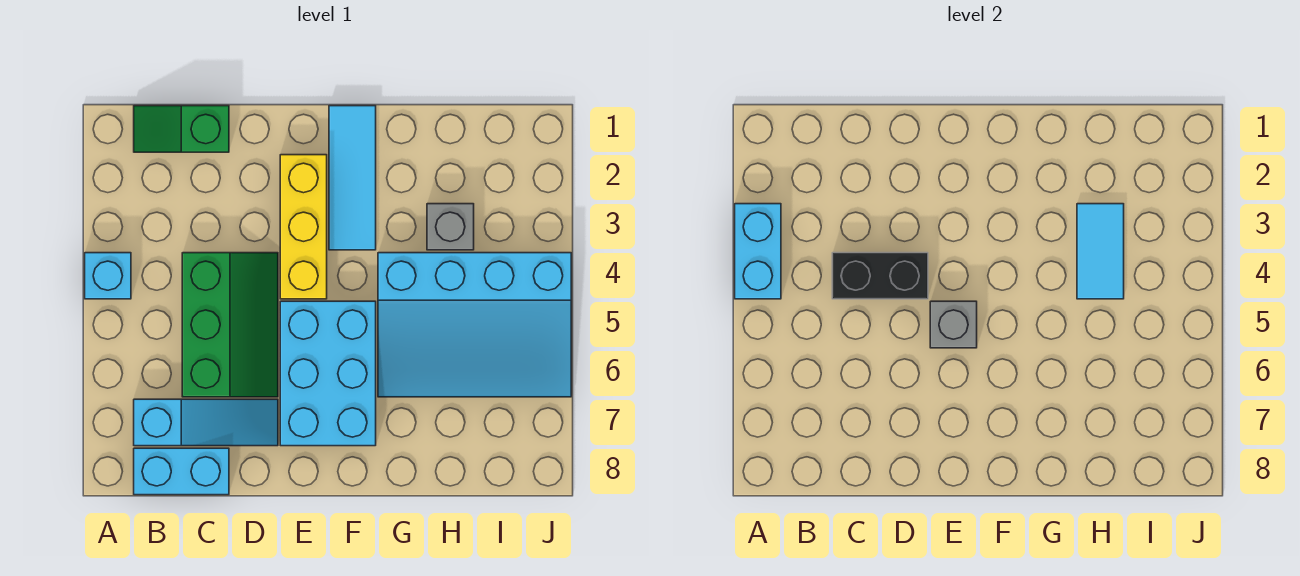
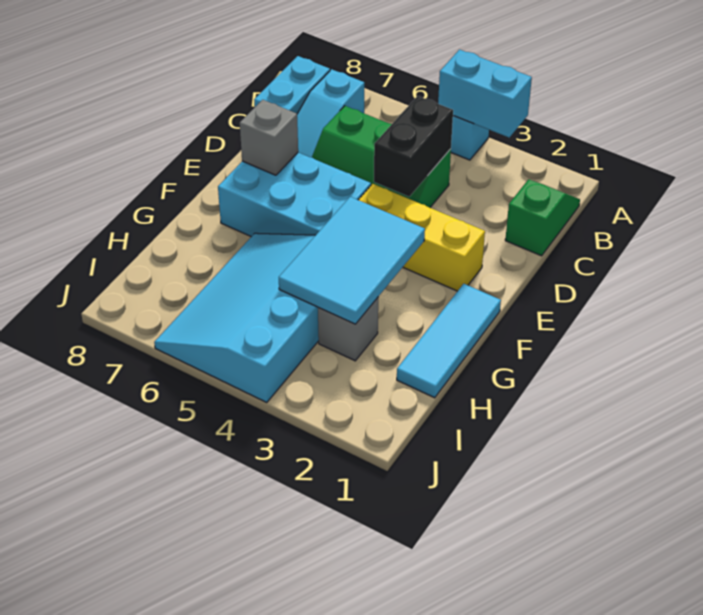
grey brick E5 level 2 -> grey brick E7 level 2
cyan tile F1:F3 level 1 -> cyan tile F1:H1 level 1
cyan tile H3:H4 level 2 -> cyan tile F3:H4 level 2

